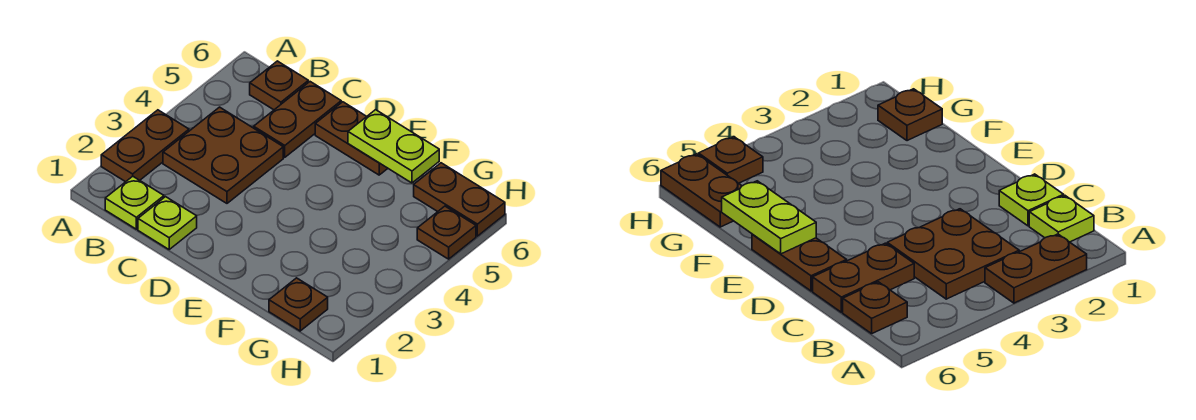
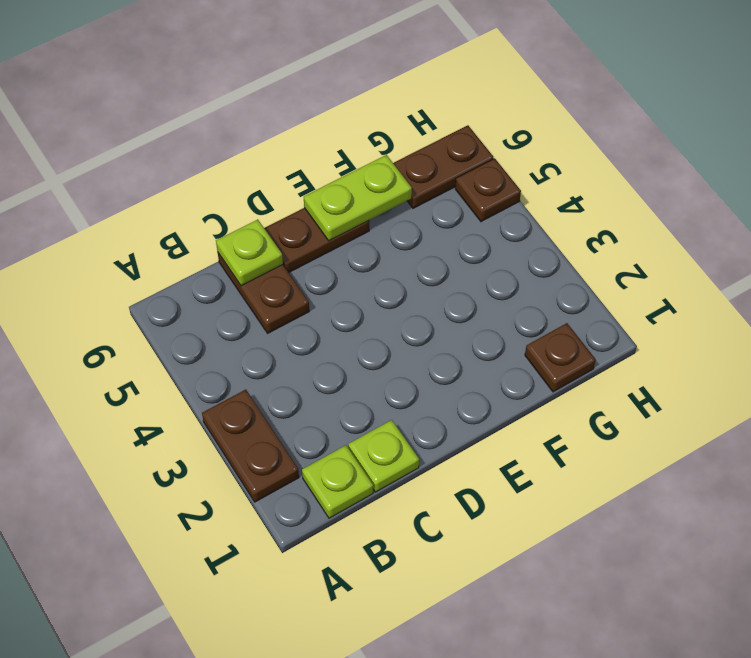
brown plate B3:C4 level 1 -> none
brown plate B6 level 1 -> none
none -> lime plate C6 level 2

